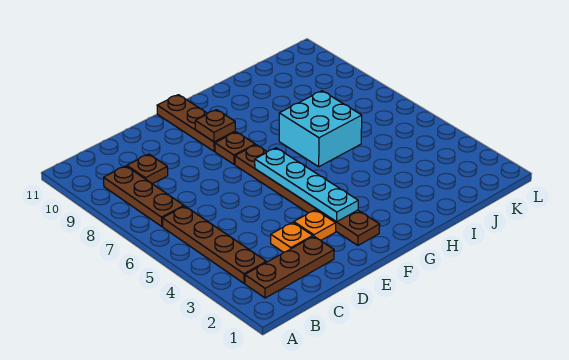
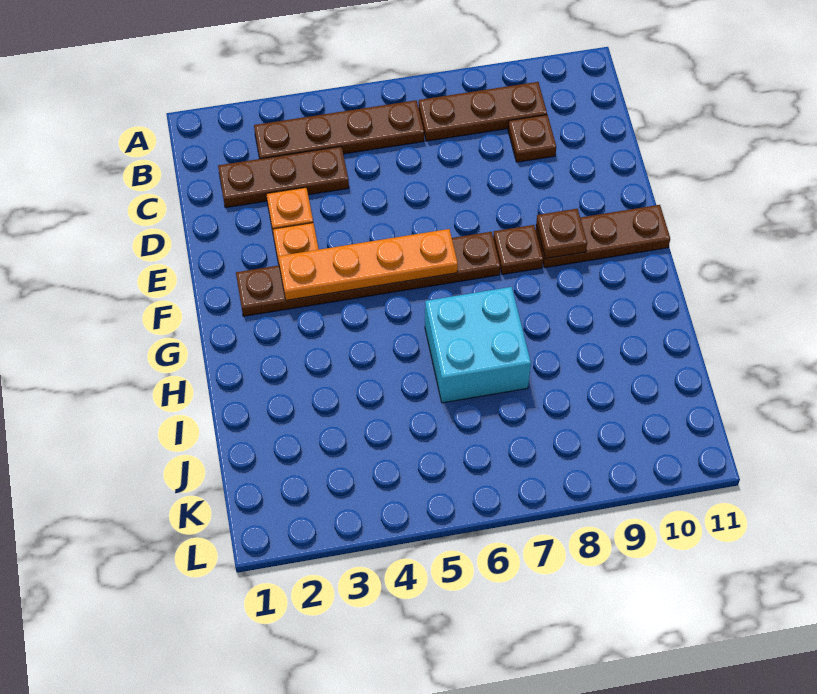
brown plate B2:D2 level 1 -> brown plate C2:C4 level 1
cyan plate F3:F6 level 2 -> orange plate F3:F6 level 2

